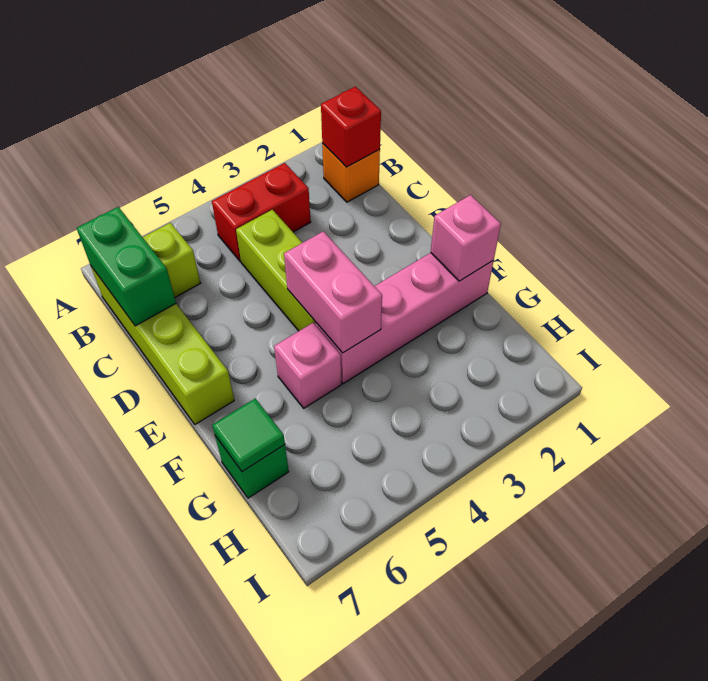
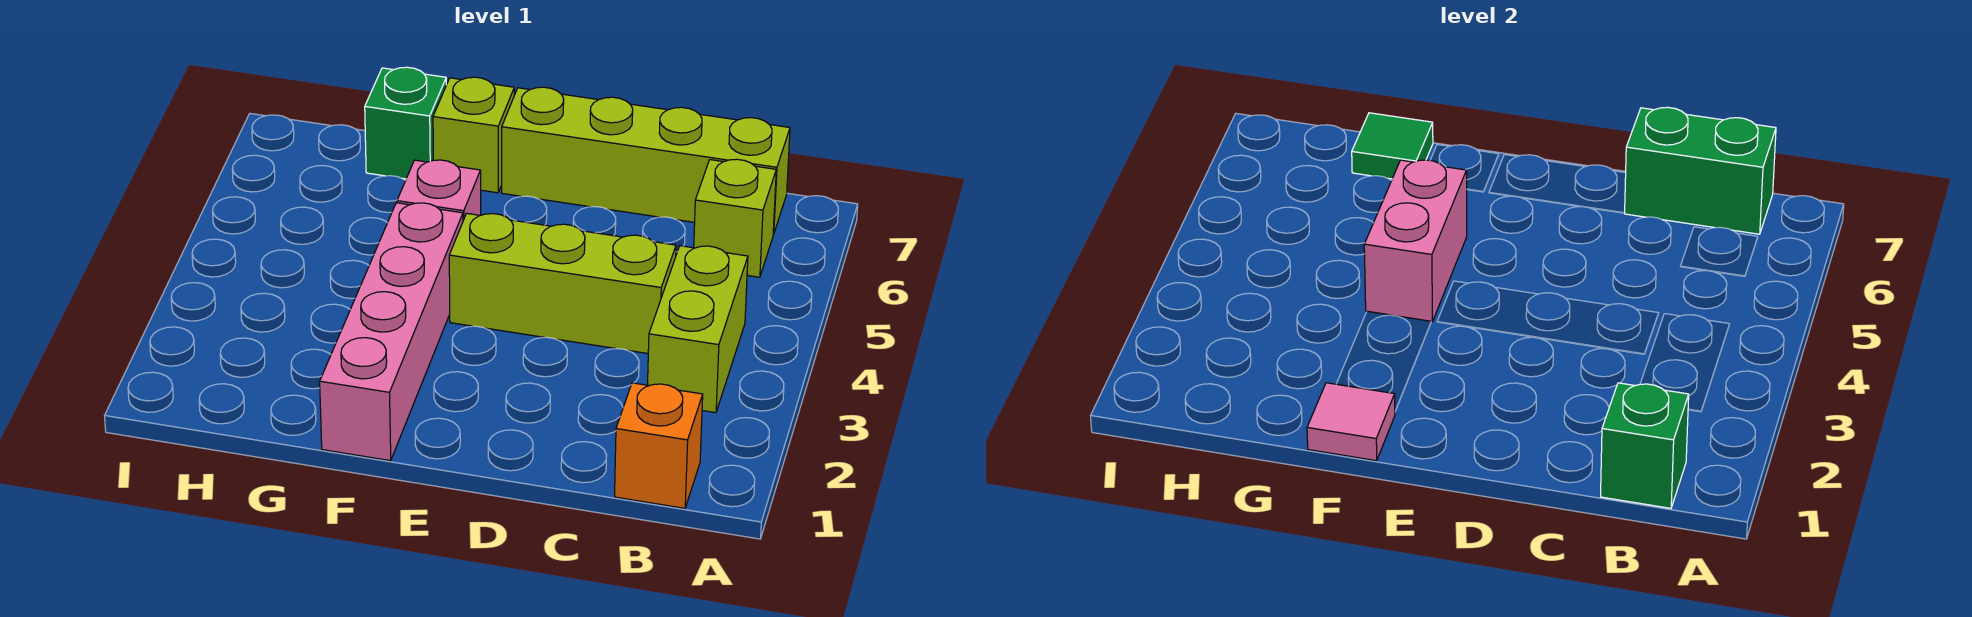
red brick B1 level 2 -> green brick B1 level 2
red brick B3:B4 level 1 -> lime brick B3:B4 level 1
pink brick E4:F4 level 2 -> pink brick F4:F5 level 2
pink brick F1 level 2 -> pink tile F1 level 2
none -> lime brick F7 level 1

